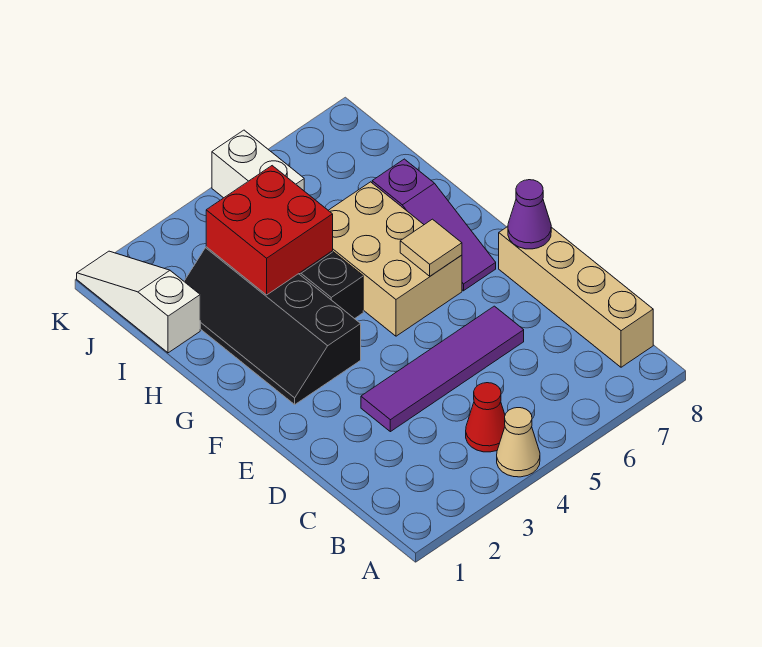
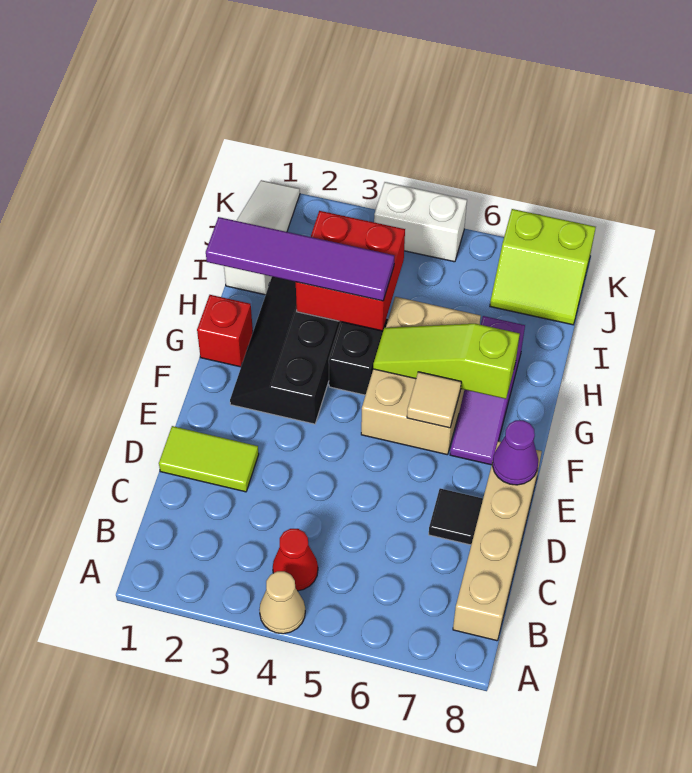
none -> lime tile D1:D2 level 1
purple tile D3:D6 level 1 -> purple tile H1:H4 level 3
none -> black tile D7 level 1
none -> red brick G1 level 1
none -> lime slope G5:G7 level 2 top 7
white brick J5:K5 level 1 -> white brick K4:K5 level 1
none -> lime slope J7:K8 level 1 top K

